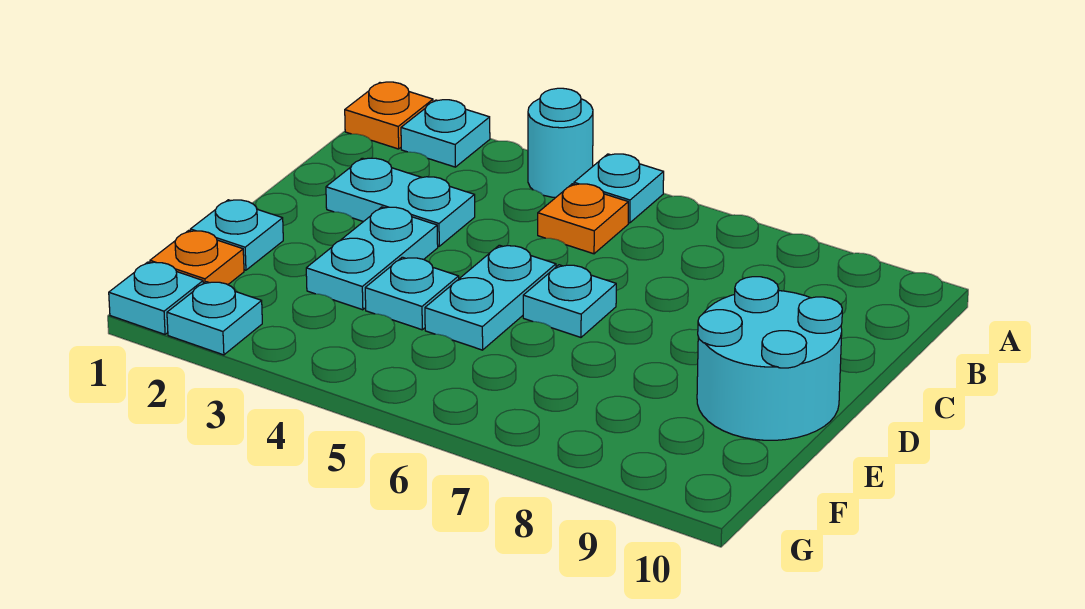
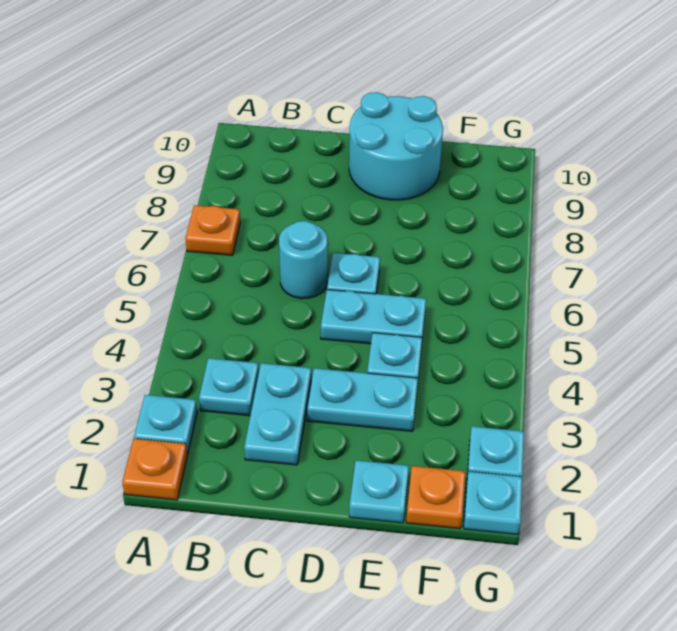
cyan round brick A4 level 1 -> cyan round brick C6 level 1
cyan plate A5 level 1 -> cyan plate B3 level 1
orange plate B5 level 1 -> orange plate A7 level 1

